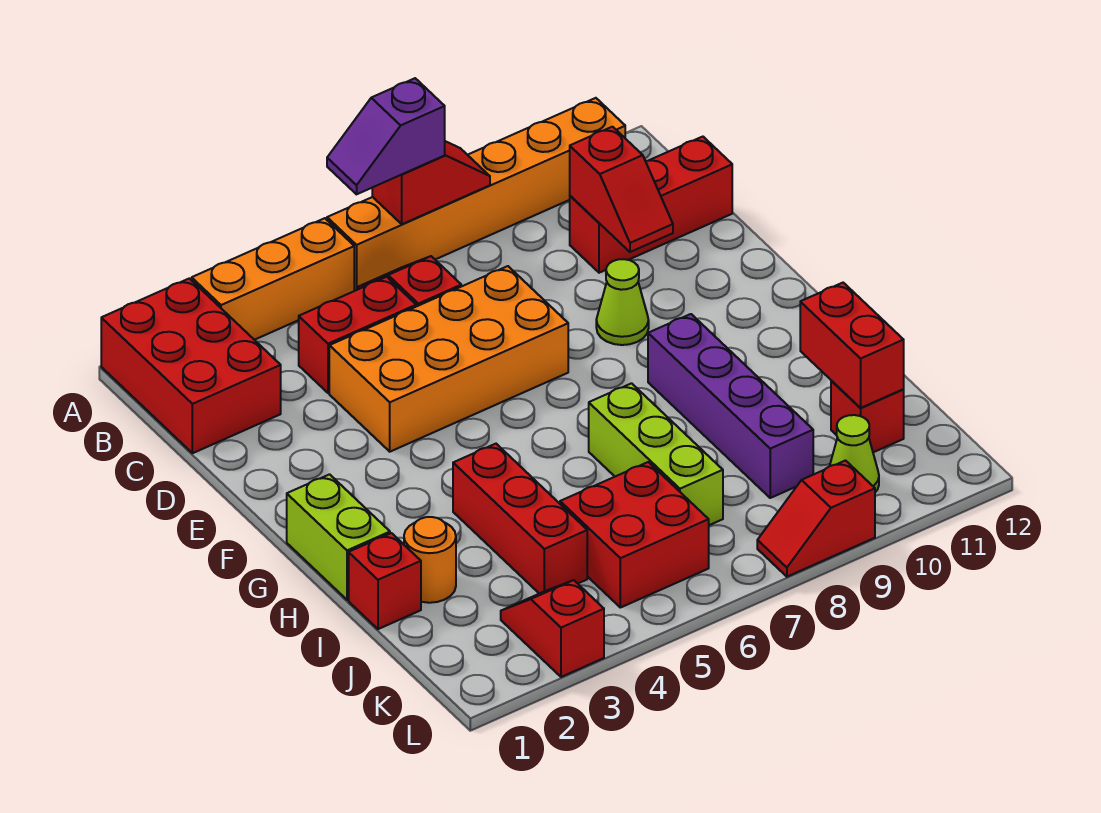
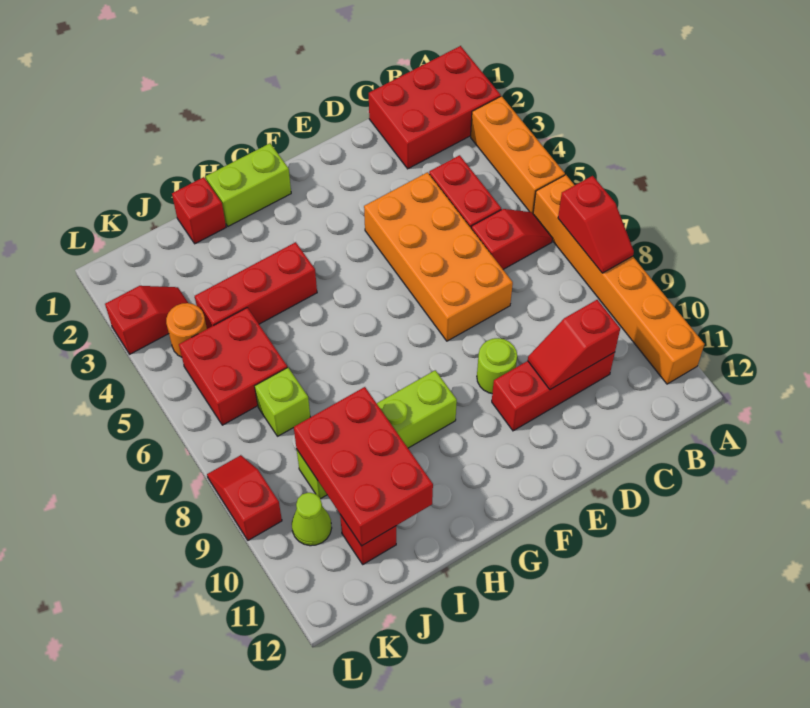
purple slope A6:A7 level 3 top 7 -> none
red brick C10:C12 level 1 -> red brick C10:E10 level 1
lime cone E9 level 1 -> lime round brick E9 level 1
purple brick G9:J9 level 1 -> lime brick G9:J9 level 1
lime brick H7:J7 level 1 -> lime brick J7 level 1
orange round brick I2 level 1 -> orange round brick K4 level 1
red brick I11:J11 level 2 -> red brick I9:J11 level 2

